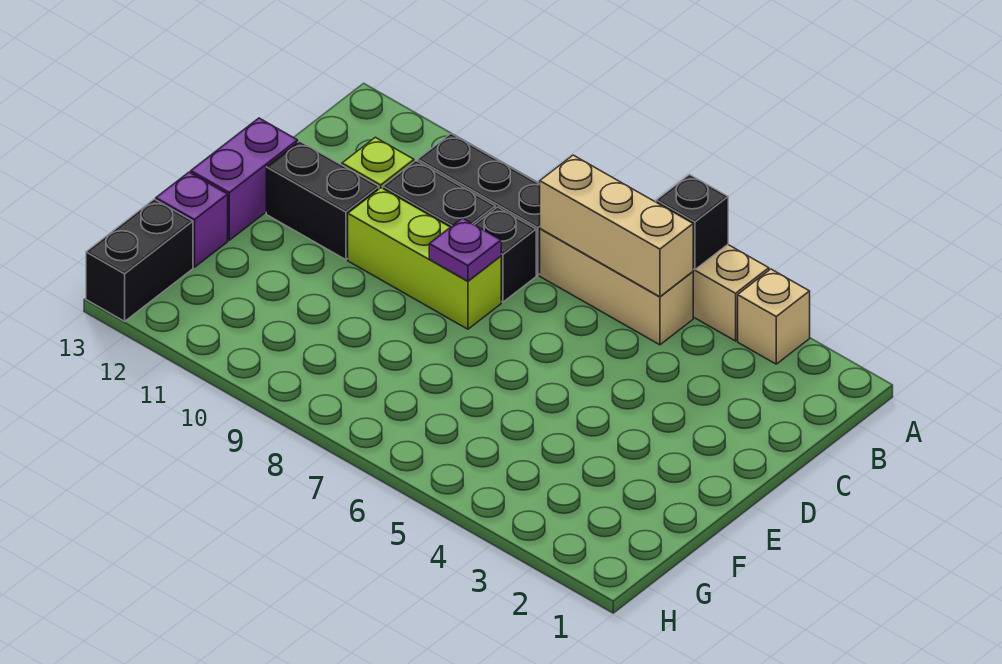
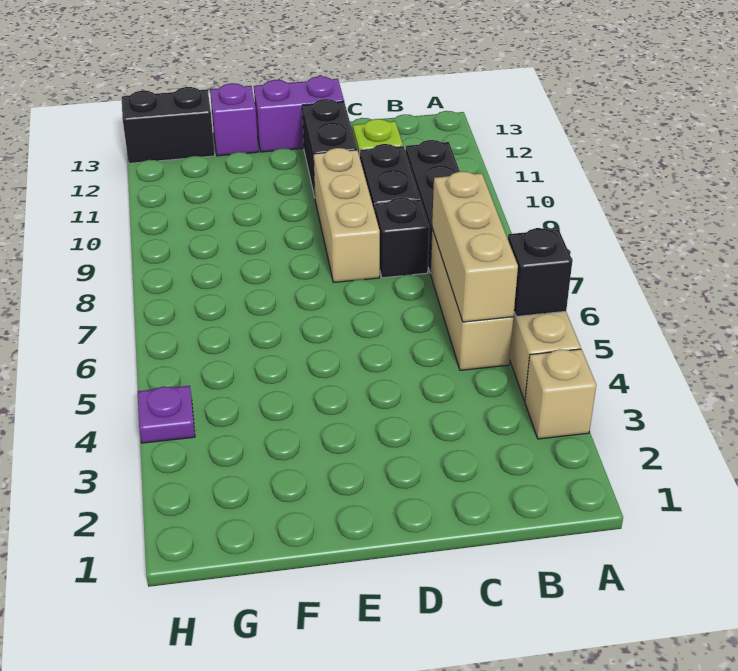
lime brick D8:D10 level 1 -> tan brick D8:D10 level 1
purple plate D8 level 2 -> purple plate H4 level 1

